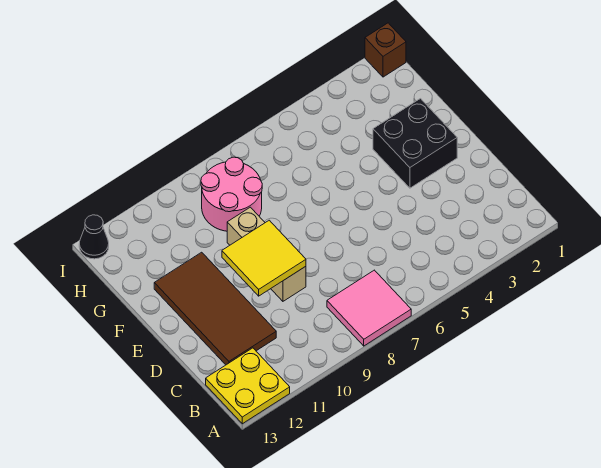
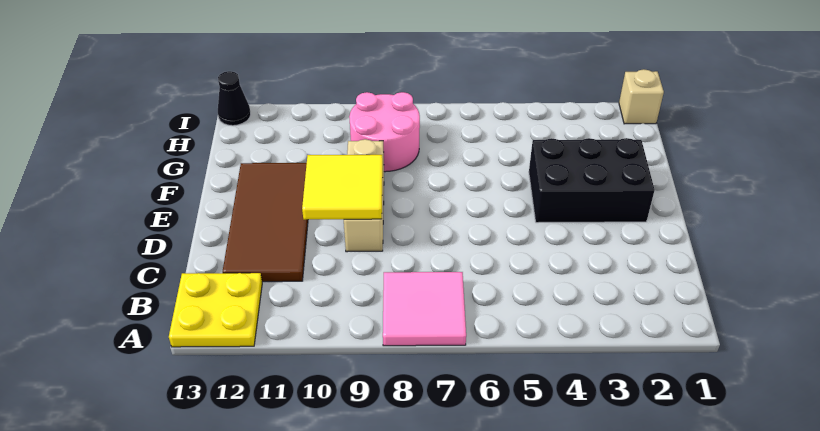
black brick E2:F3 level 1 -> black brick E2:F4 level 1
brown brick I1 level 1 -> tan brick I1 level 1

